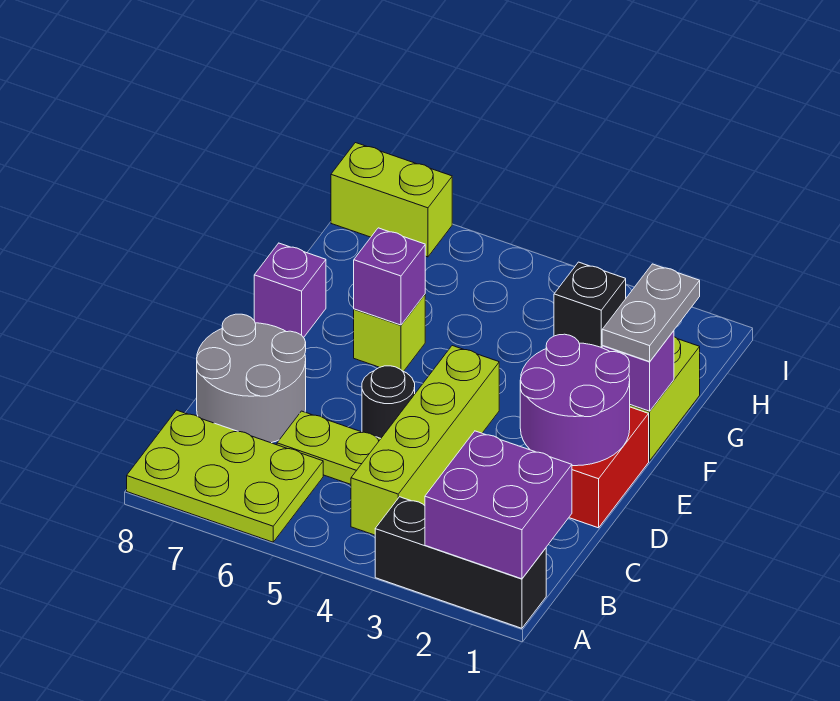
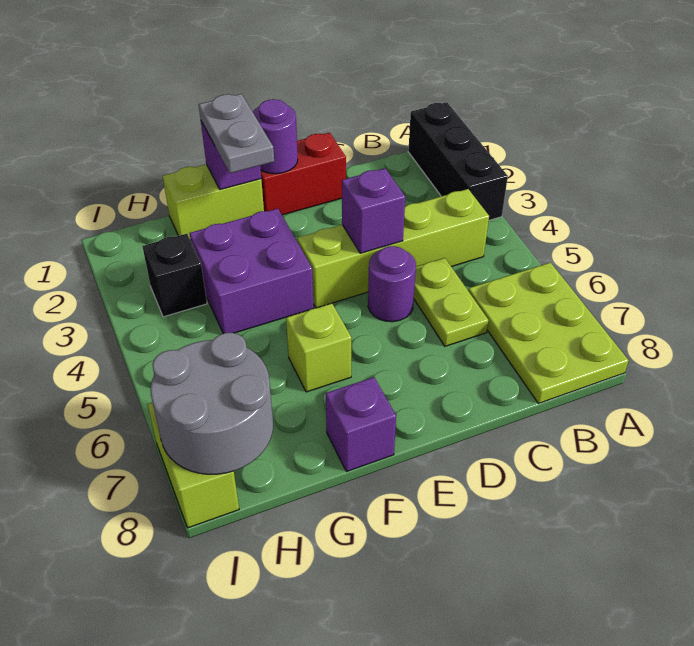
purple brick A1:B2 level 2 -> purple brick F3:G4 level 1
grey round brick C7:D8 level 1 -> grey round brick H7:I8 level 2
purple round brick D1:E2 level 2 -> purple round brick E1 level 2
black round brick D5 level 1 -> purple round brick D5 level 1
grey plate F1:G1 level 3 -> grey plate F1:F2 level 3
purple brick F6 level 2 -> purple brick D4 level 2

